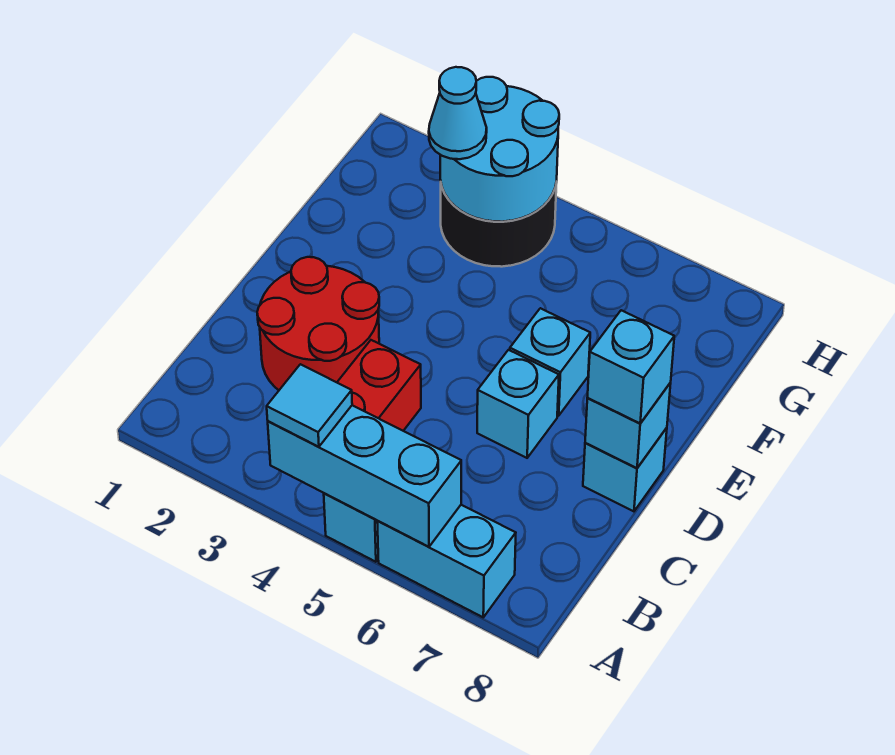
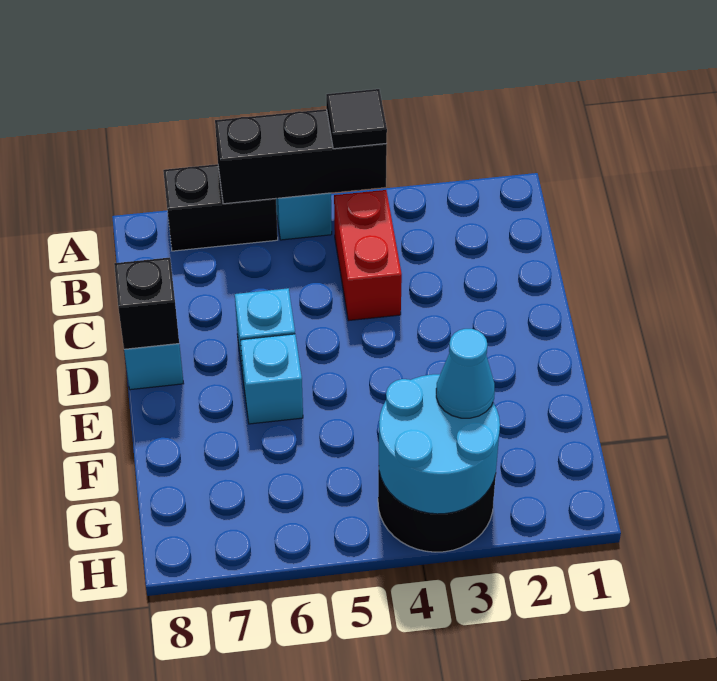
cyan brick A4:A6 level 2 -> black brick A4:A6 level 2
cyan tile A4 level 3 -> black tile A4 level 3
cyan brick A6:A7 level 1 -> black brick A6:A7 level 1
red round brick C2:D3 level 1 -> none
cyan brick D8 level 2 -> black brick D8 level 2
cyan brick D8 level 3 -> none

